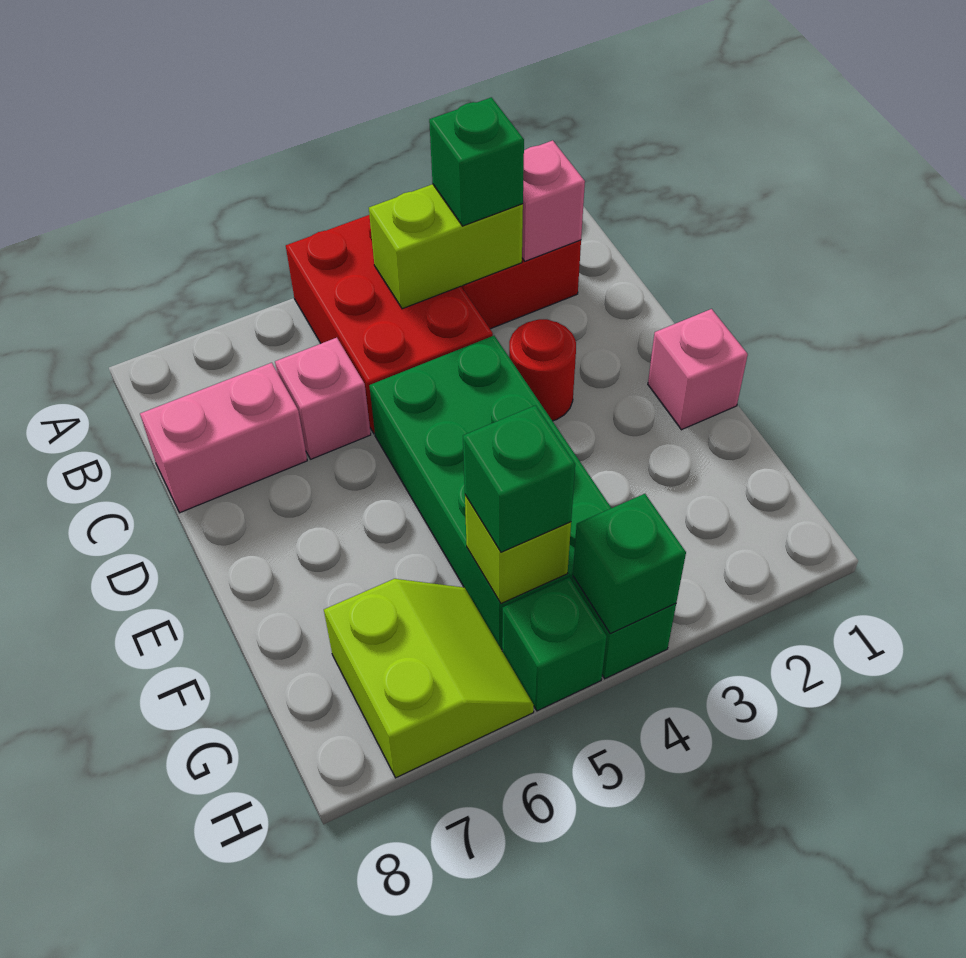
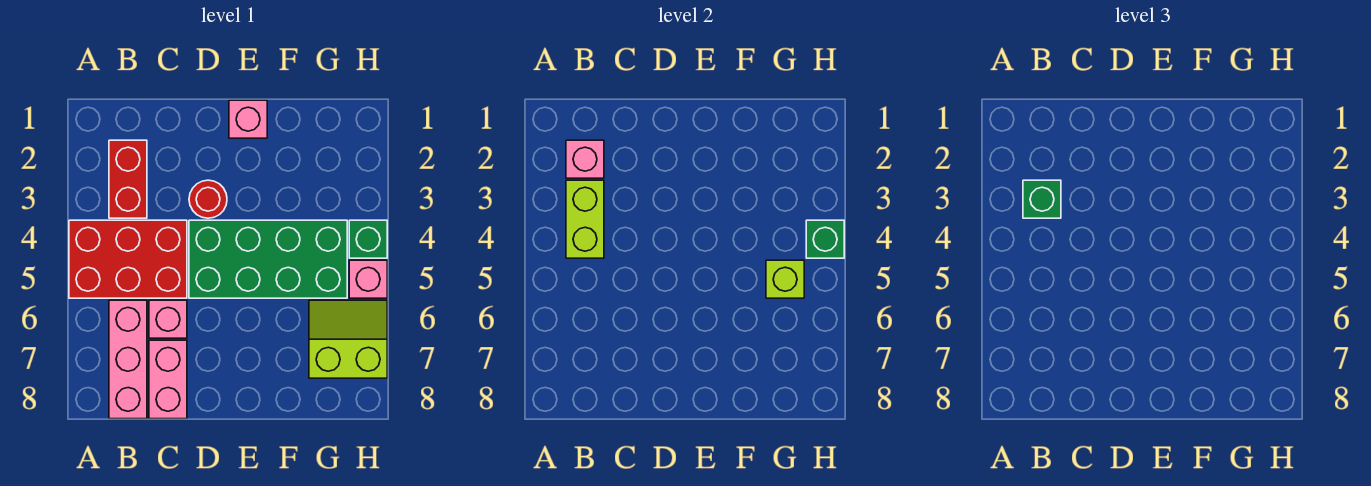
none -> pink brick B6:B8 level 1
green brick G5 level 3 -> none
green brick H5 level 1 -> pink brick H5 level 1

